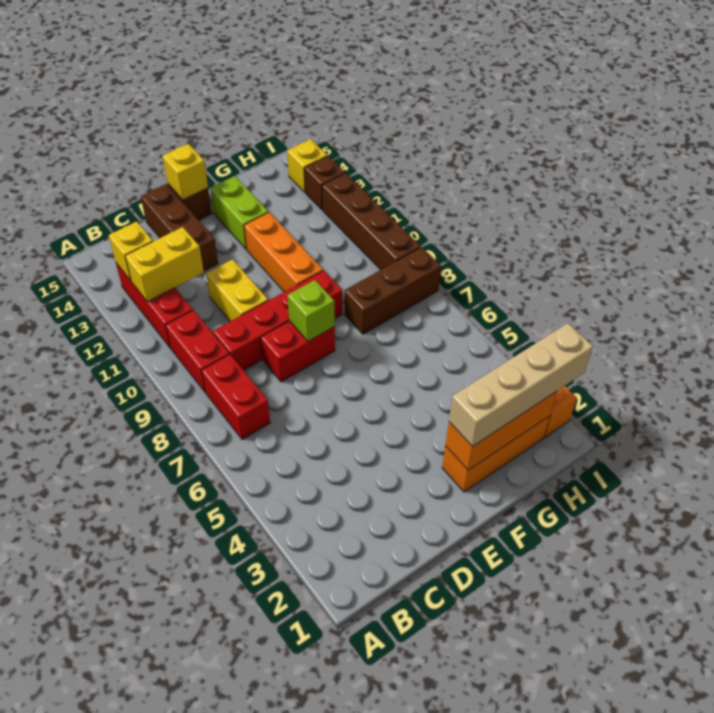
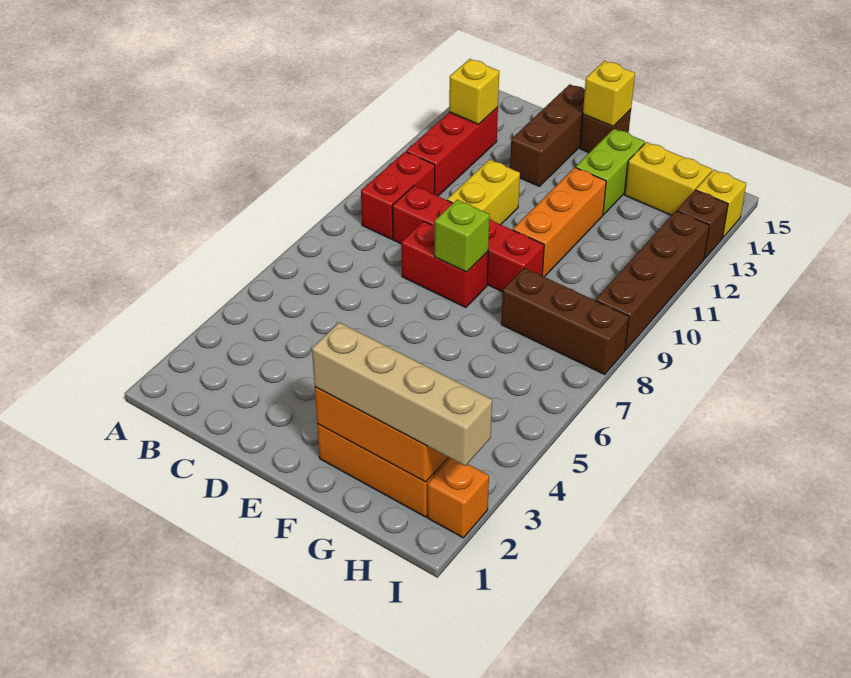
red brick B7:B8 level 1 -> none
yellow brick B12:C12 level 2 -> yellow brick G14:H14 level 1

